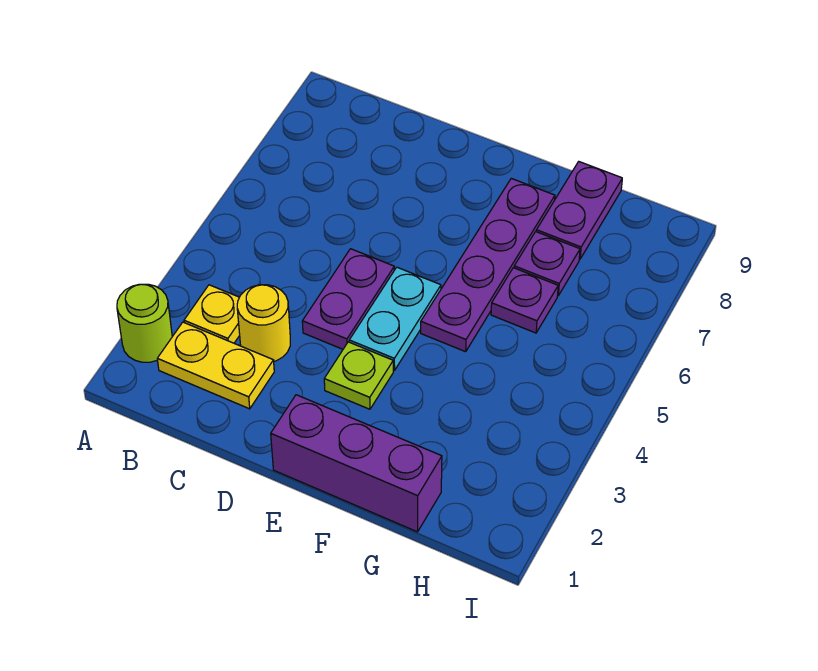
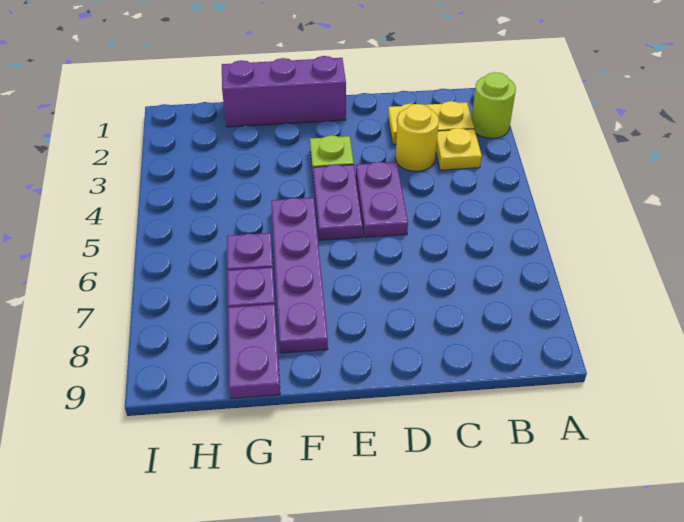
cyan plate E4:E5 level 1 -> purple plate E4:E5 level 1

